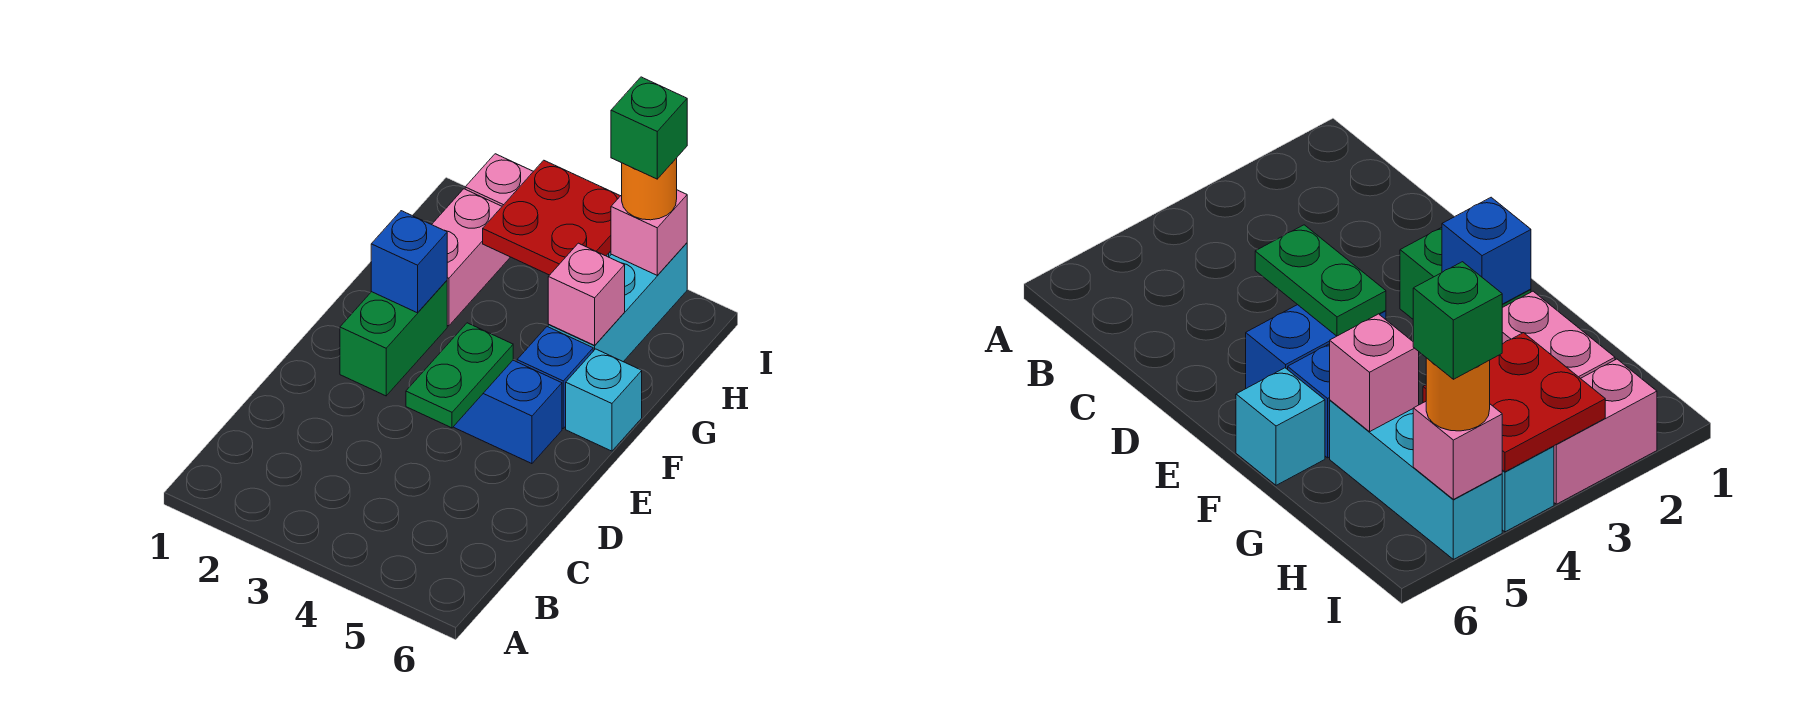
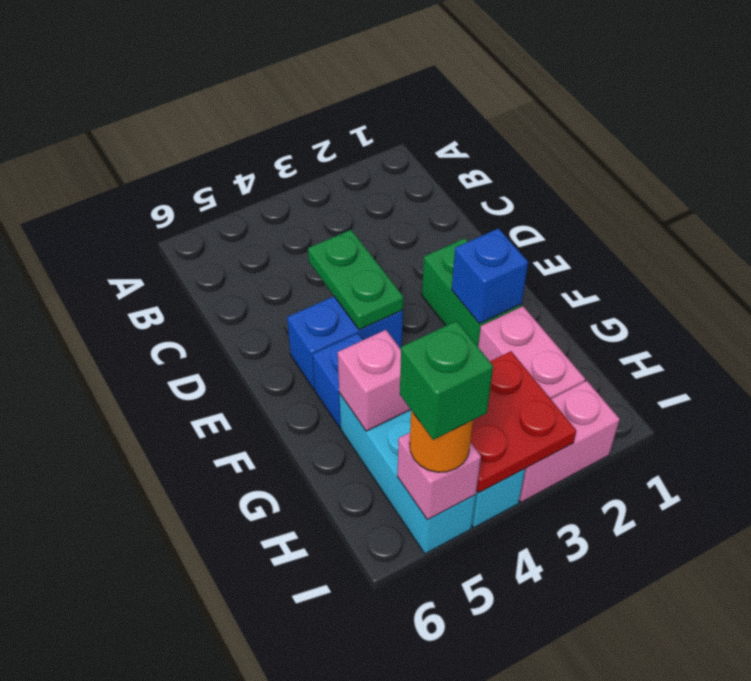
cyan brick F6 level 1 -> none

